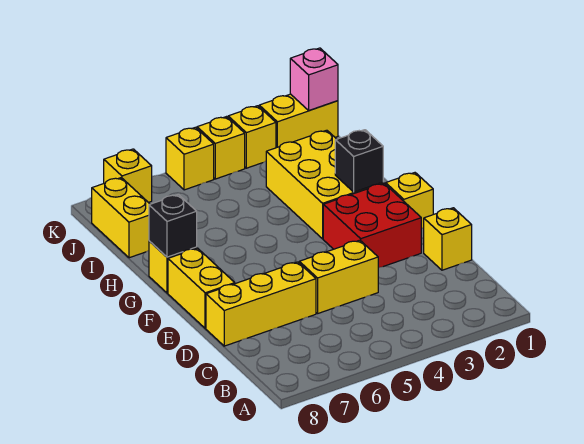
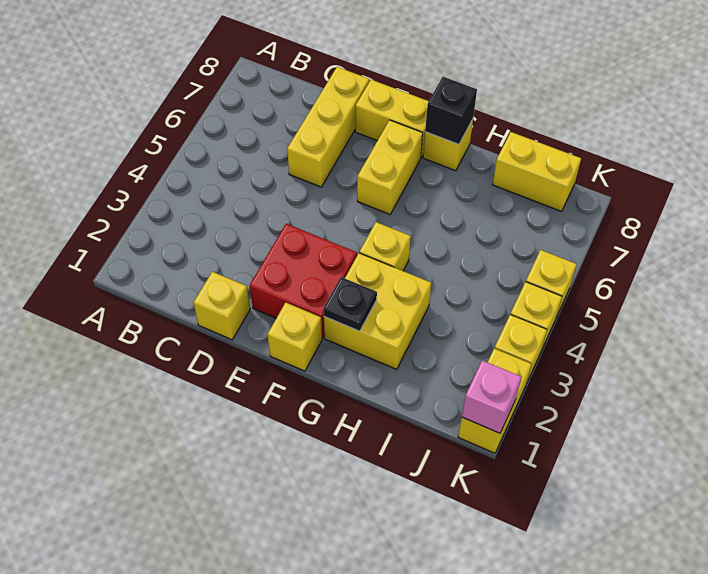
yellow brick D4:D5 level 1 -> yellow brick F6:F7 level 1
yellow brick G2:I3 level 1 -> yellow brick G2:H3 level 1
black brick G2 level 2 -> black plate G2 level 2
yellow brick K7 level 1 -> yellow brick G4 level 1

